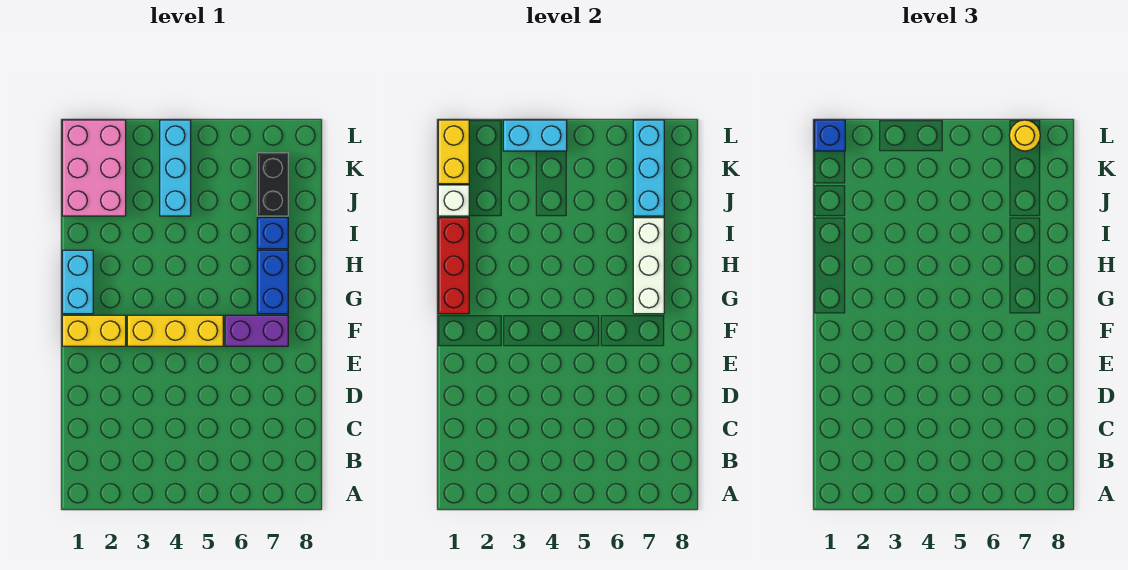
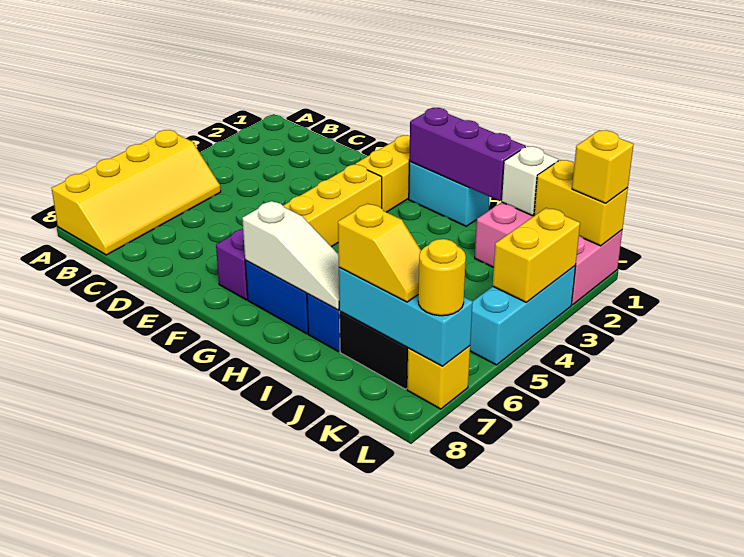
none -> yellow slope A5:B8 level 1 top A
red brick G1:I1 level 2 -> purple brick G1:I1 level 2
white brick G7:I7 level 2 -> white slope G7:I7 level 2 top G
cyan brick J4:L4 level 1 -> cyan brick L3:L5 level 1
none -> yellow slope J7:K7 level 3 top J
blue brick L1 level 3 -> yellow brick L1 level 3
cyan brick L3:L4 level 2 -> yellow brick L3:L4 level 2
none -> yellow brick L7 level 1

